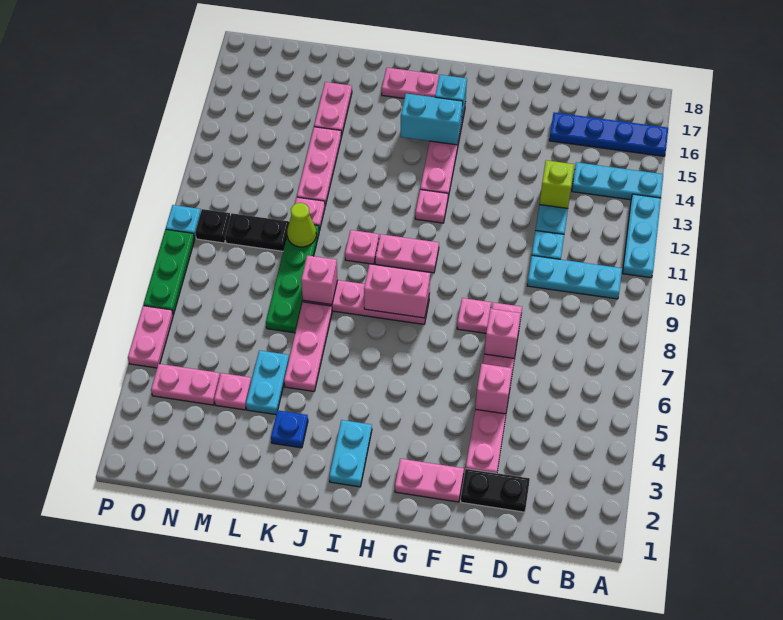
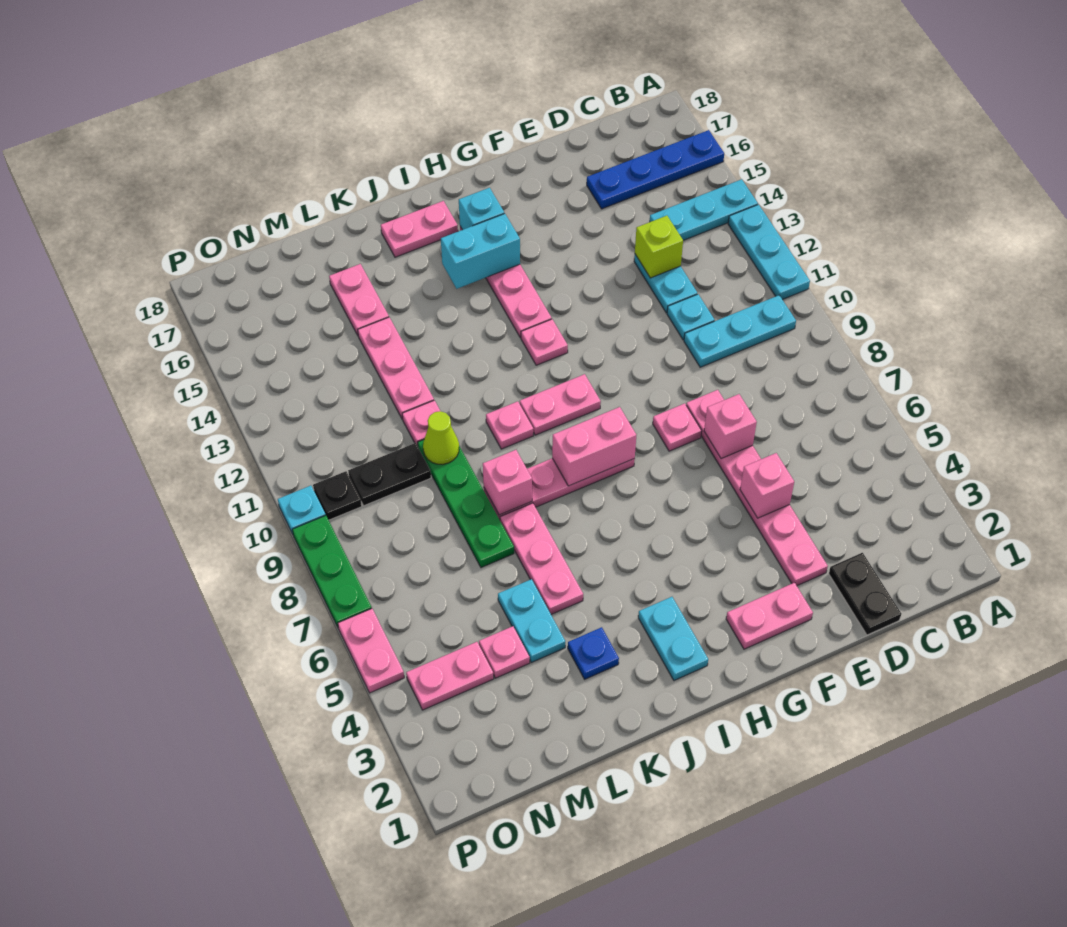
black plate D2:E2 level 1 -> black plate D1:D2 level 1

